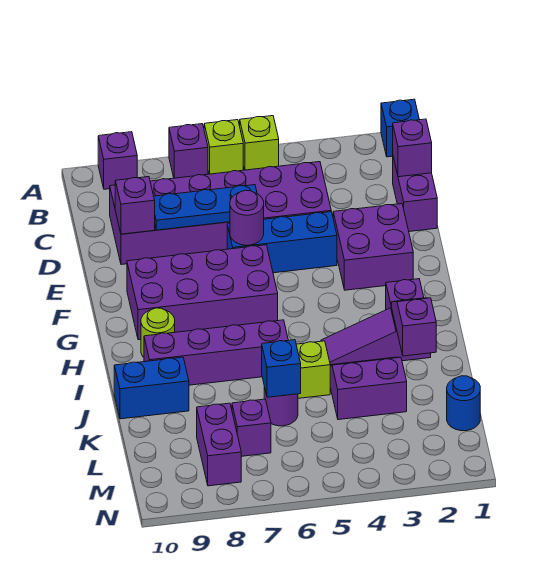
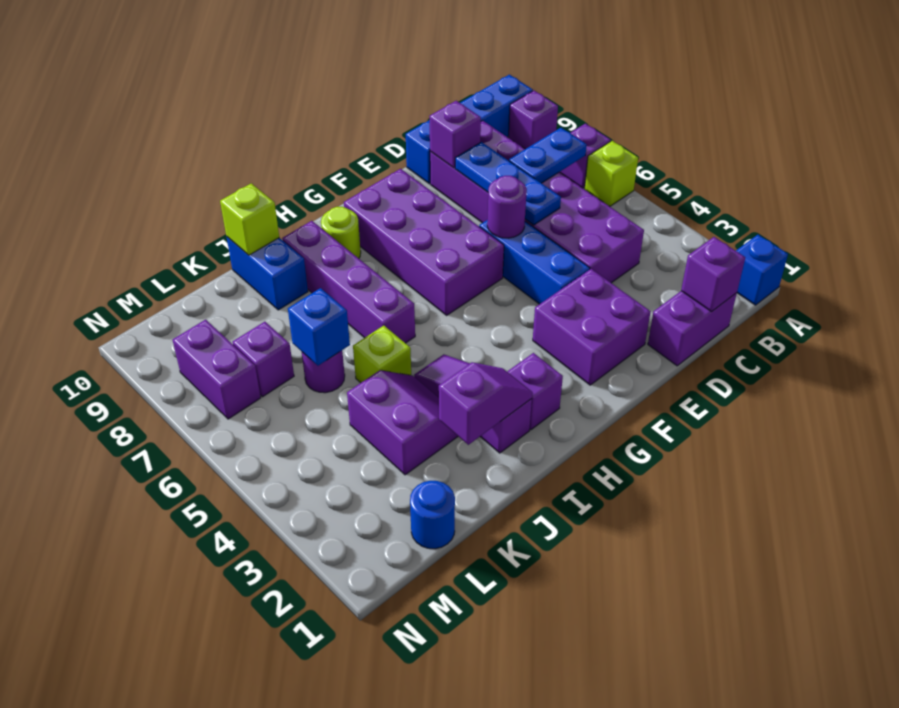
lime brick A5 level 1 -> lime brick J10 level 2
none -> blue brick A10:D10 level 1
none -> blue plate B7:C7 level 2
purple brick L8:M8 level 1 -> purple brick M7:M8 level 1

